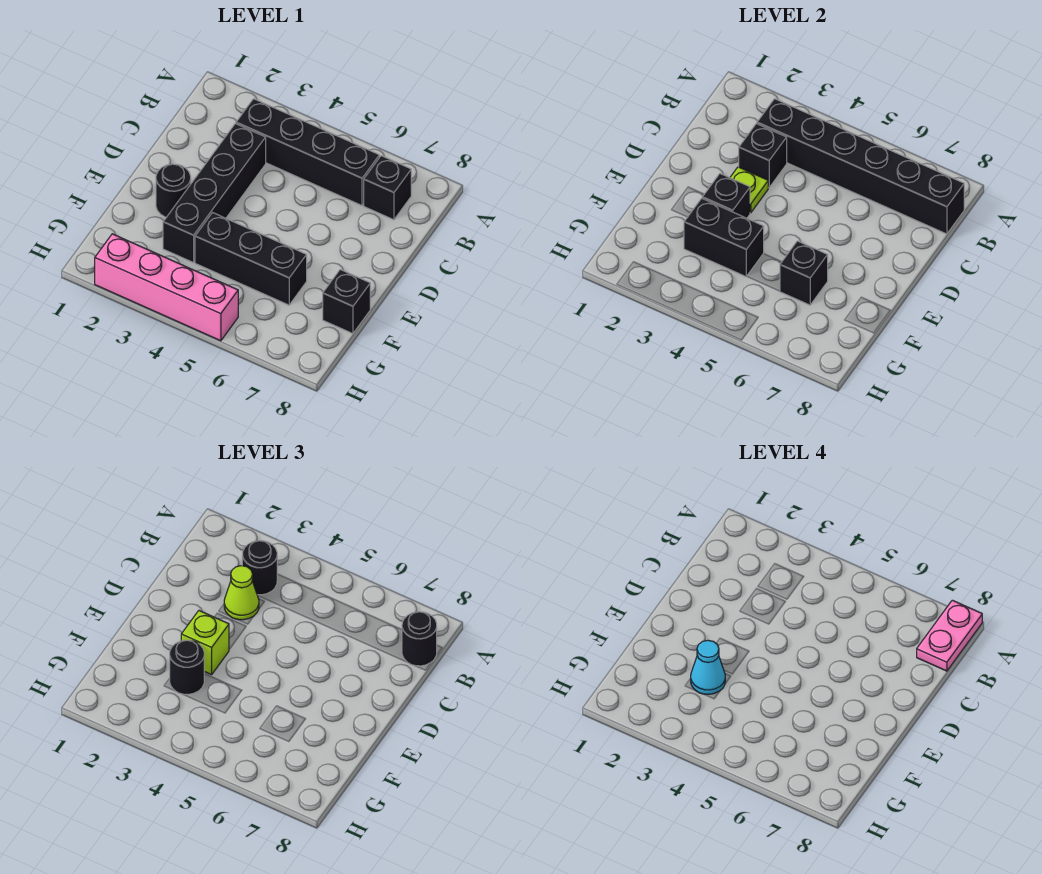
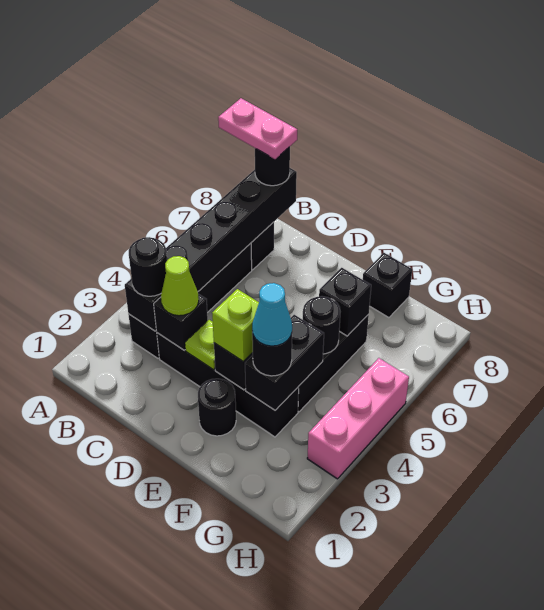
none -> black round brick F5 level 2
pink brick H2:H5 level 1 -> pink brick H3:H5 level 1

